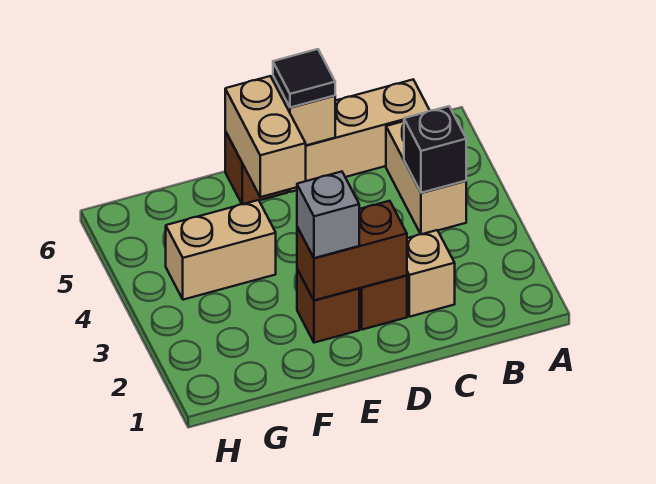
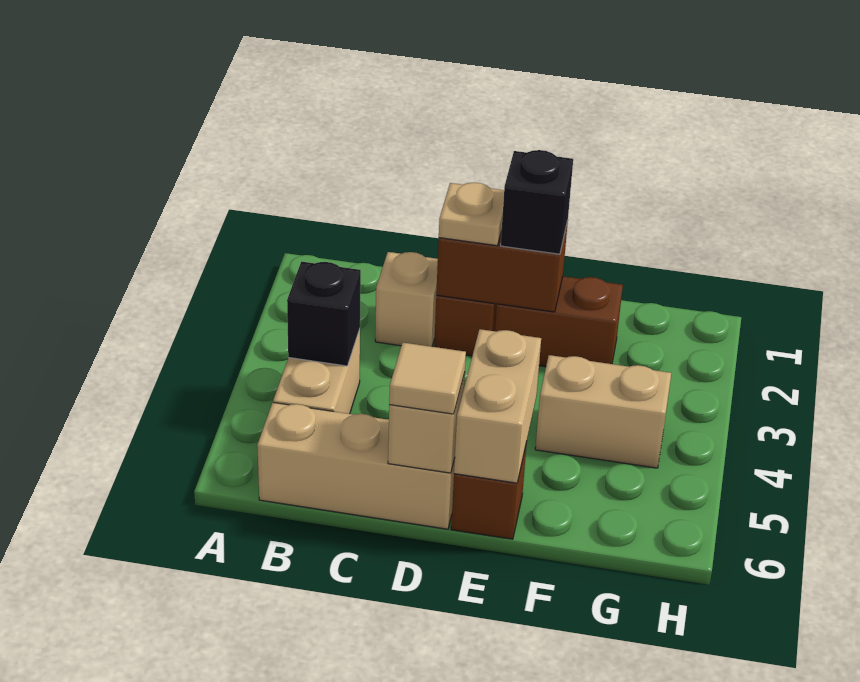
none -> tan plate D2 level 3
black tile D6 level 3 -> tan tile D6 level 3
brown brick E2 level 1 -> brown brick E2:F2 level 1
grey brick E2 level 3 -> black brick E2 level 3

